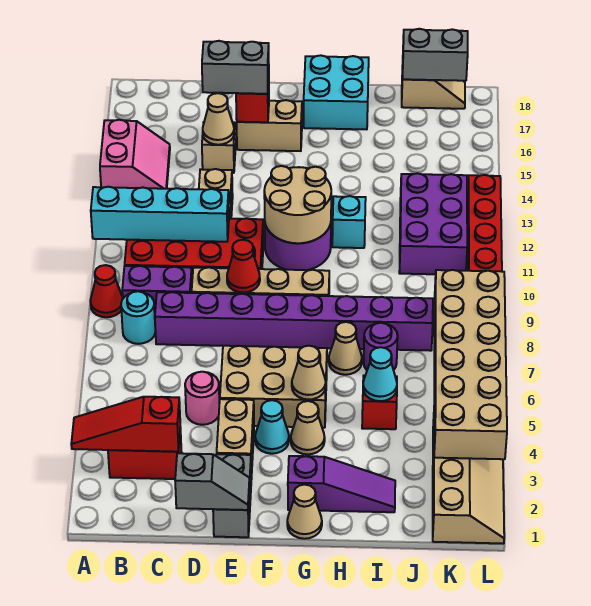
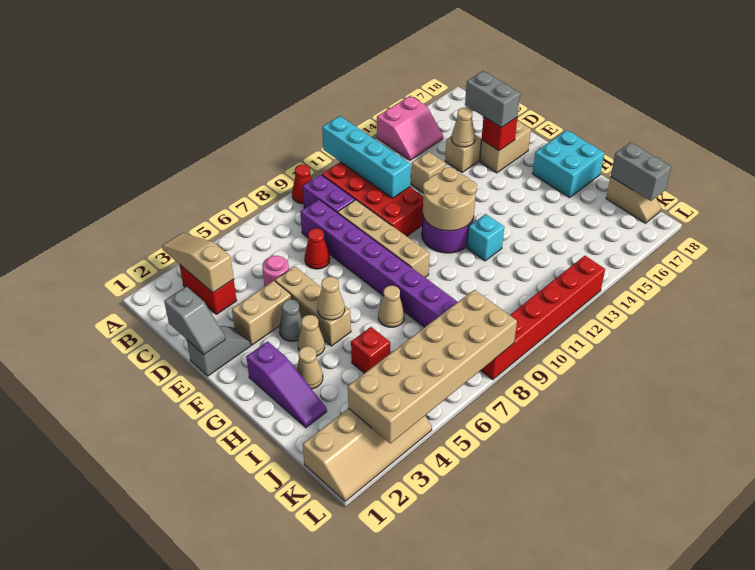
red slope A3:C3 level 2 top C -> tan slope A3:C3 level 2 top C
cyan round brick B8 level 1 -> none
grey brick E1:E2 level 1 -> grey slope E1:E2 level 1 top 1
tan brick E5:G6 level 1 -> tan brick E5:G5 level 1
red cone E9 level 2 -> red cone D7 level 1
tan brick E16:F16 level 1 -> tan brick E16:E17 level 1
cyan cone F4 level 1 -> grey cone F4 level 1
tan cone G1 level 1 -> tan cone H3 level 1
cyan cone I5 level 2 -> none
purple round brick I7 level 1 -> none
purple brick J11:K13 level 1 -> none

